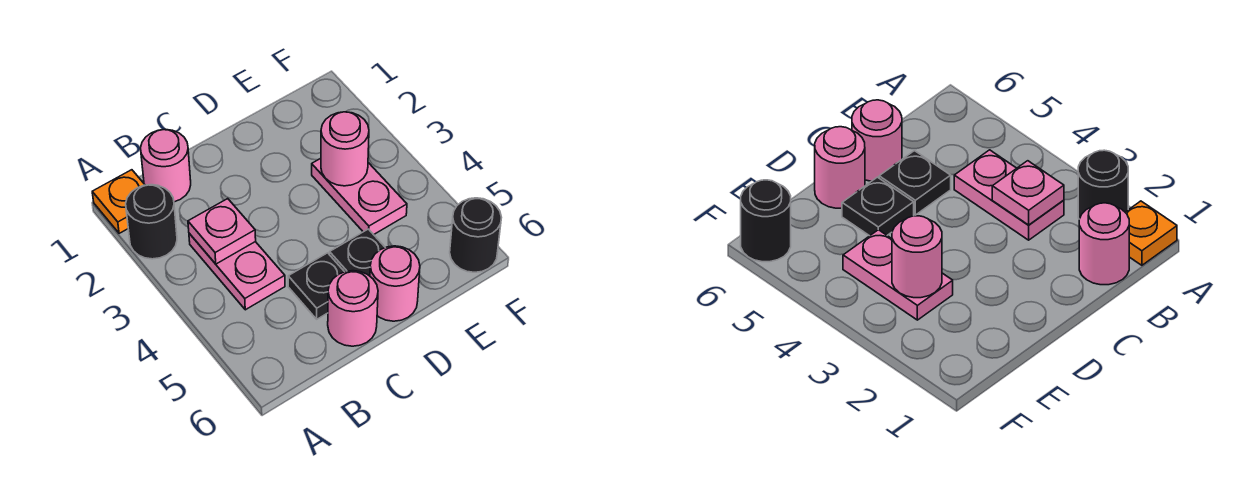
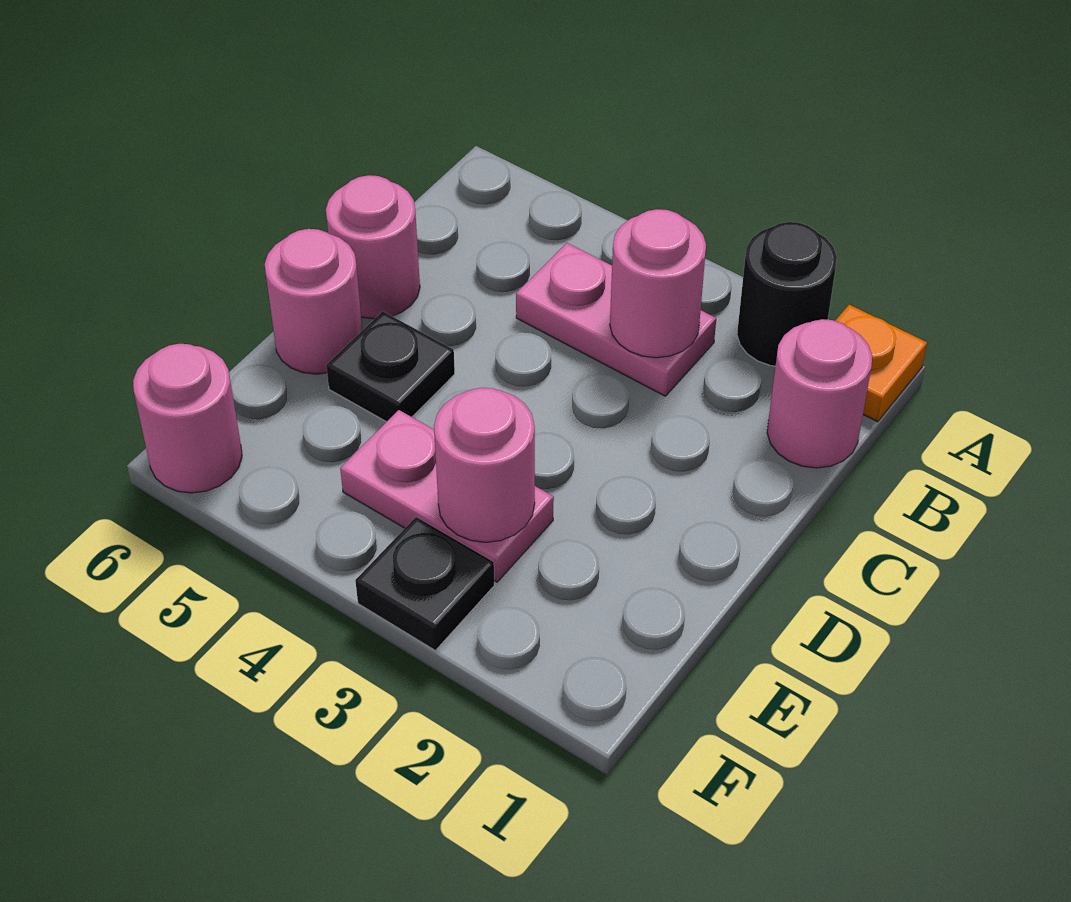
pink plate B3 level 2 -> pink round brick B3 level 2
black plate C5 level 1 -> black plate F3 level 1
black round brick F6 level 1 -> pink round brick F6 level 1

